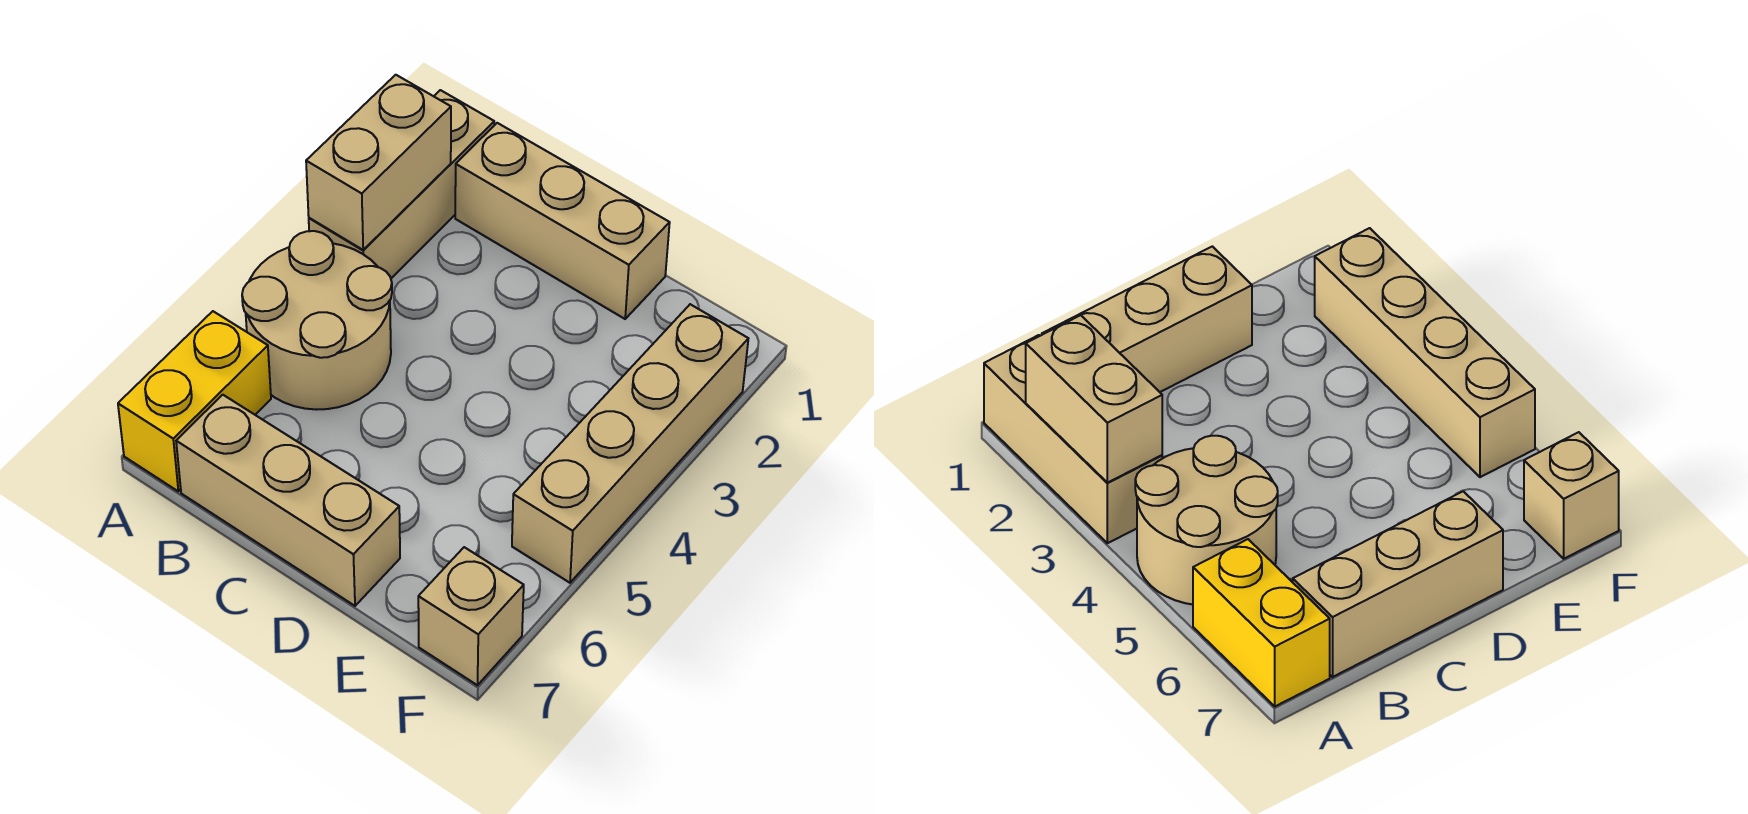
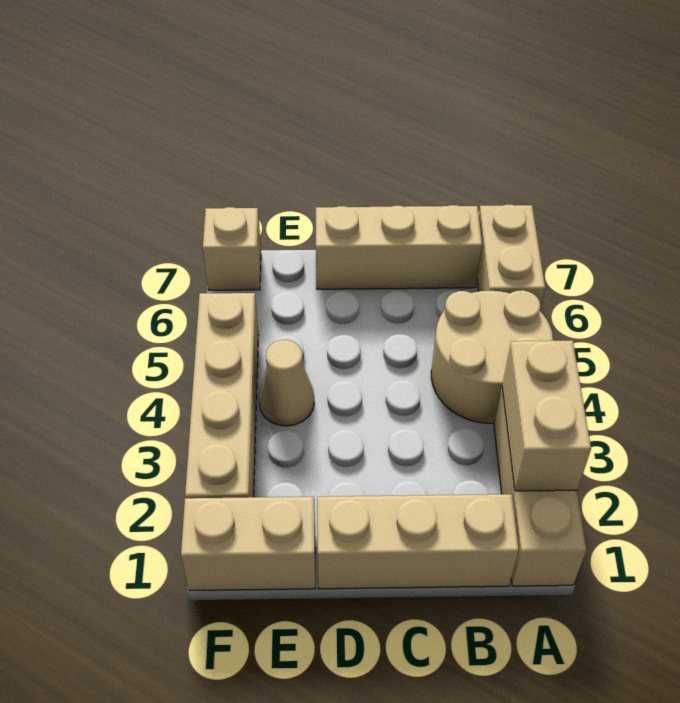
yellow brick A6:A7 level 1 -> tan brick A6:A7 level 1
none -> tan brick E1:F1 level 1
none -> tan cone E4 level 1

